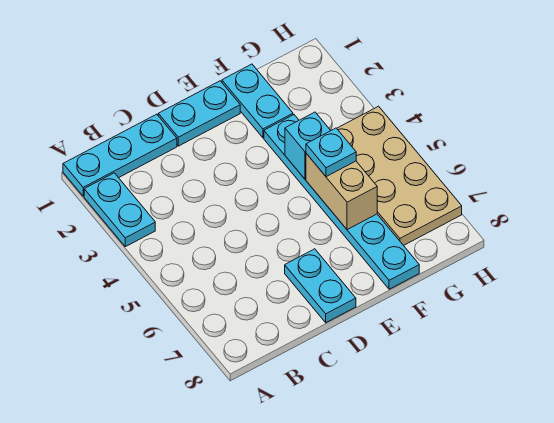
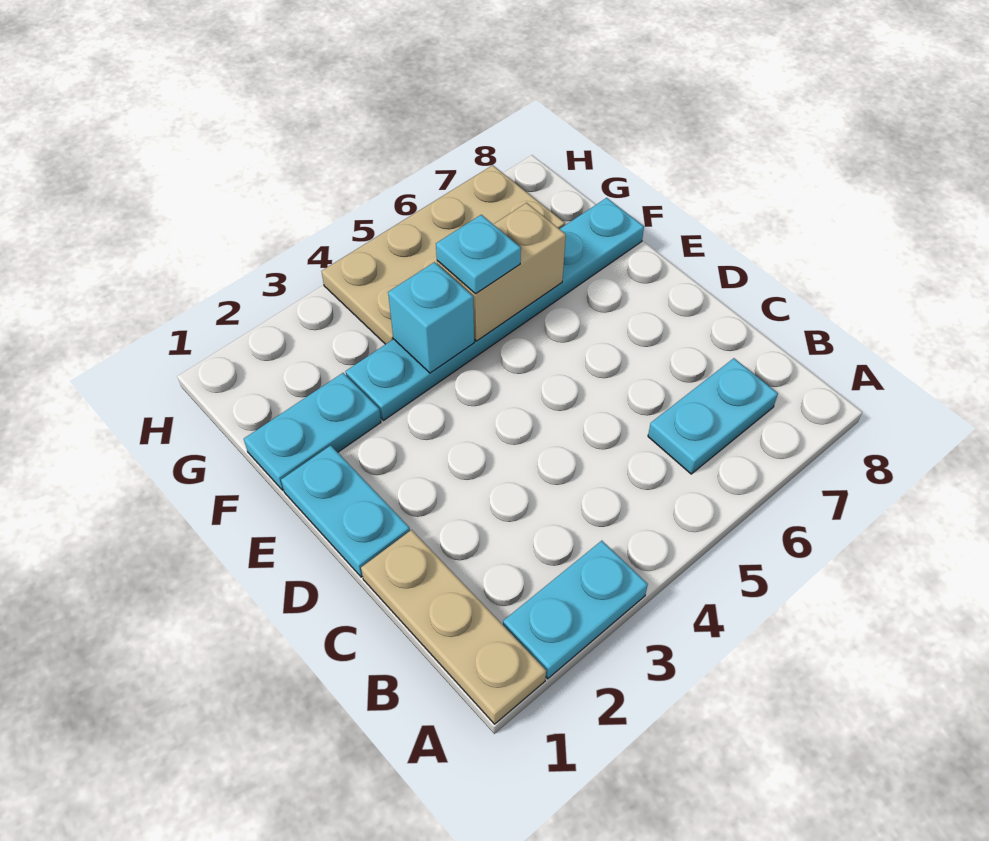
cyan plate A1:C1 level 1 -> tan plate A1:C1 level 1
cyan plate D7:D8 level 1 -> cyan plate B6:B7 level 1

